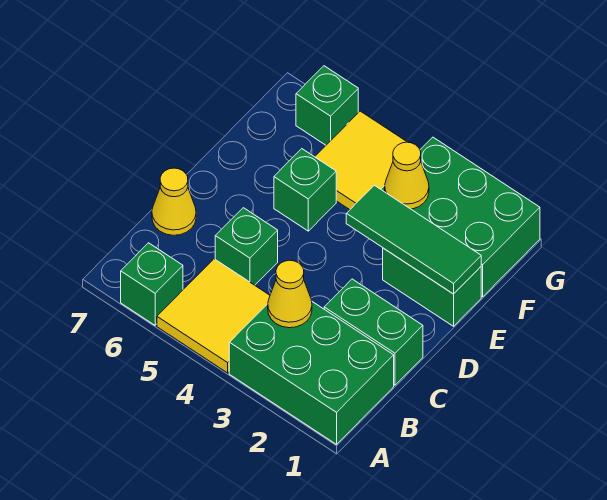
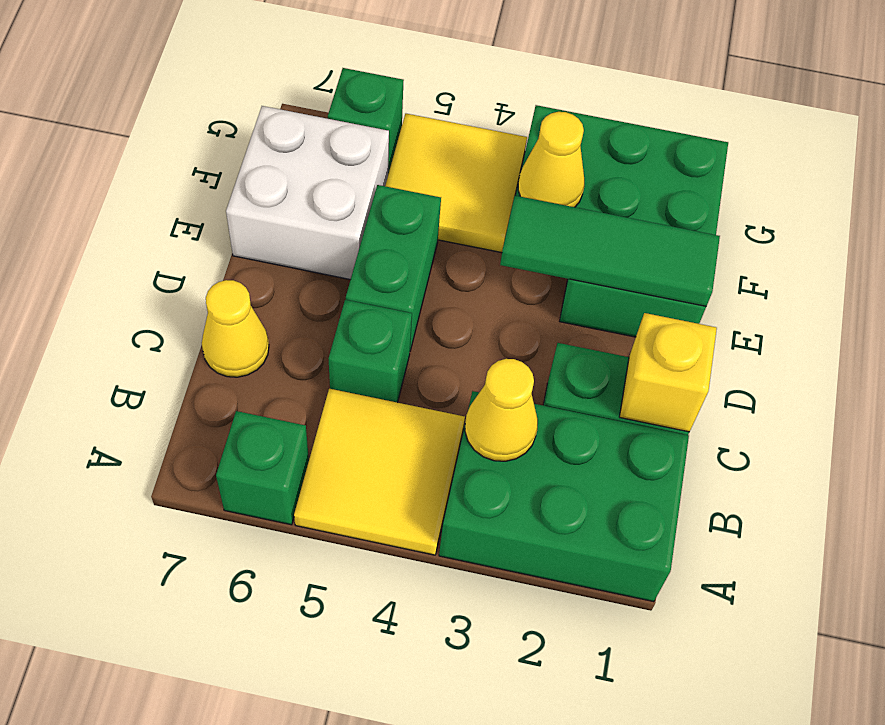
none -> yellow brick C1 level 2
green brick E5 level 1 -> green brick D5:E5 level 1
none -> white brick E6:F7 level 1

